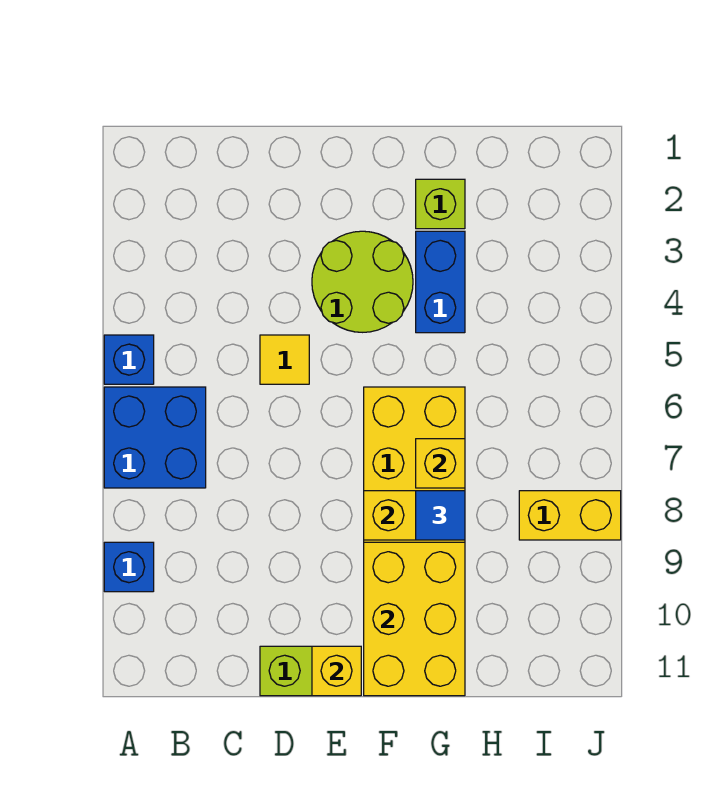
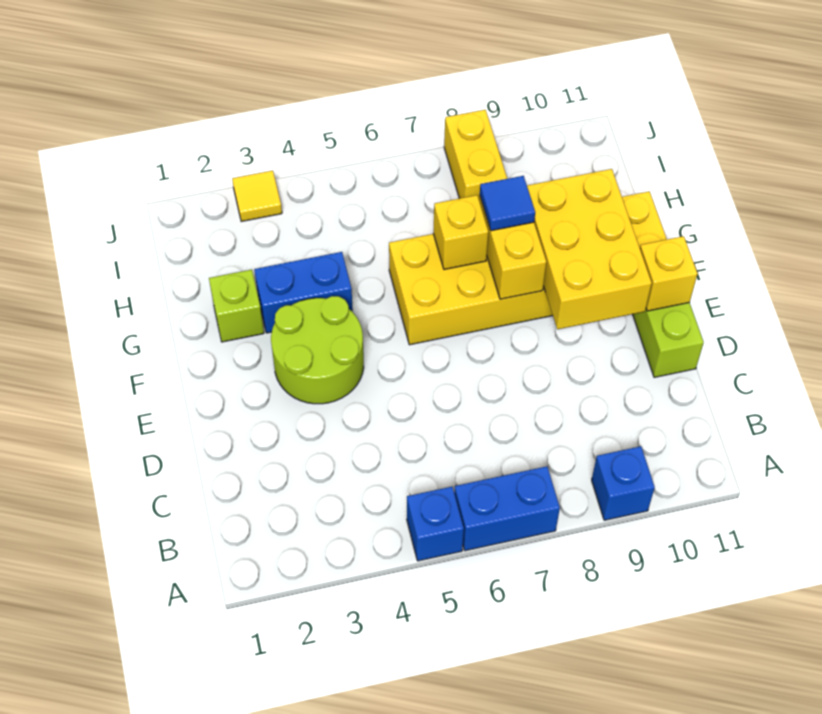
blue brick A6:B7 level 1 -> blue brick A6:A7 level 1
yellow tile D5 level 1 -> yellow tile J3 level 1
yellow brick F9:G11 level 2 -> yellow brick E9:G10 level 2

